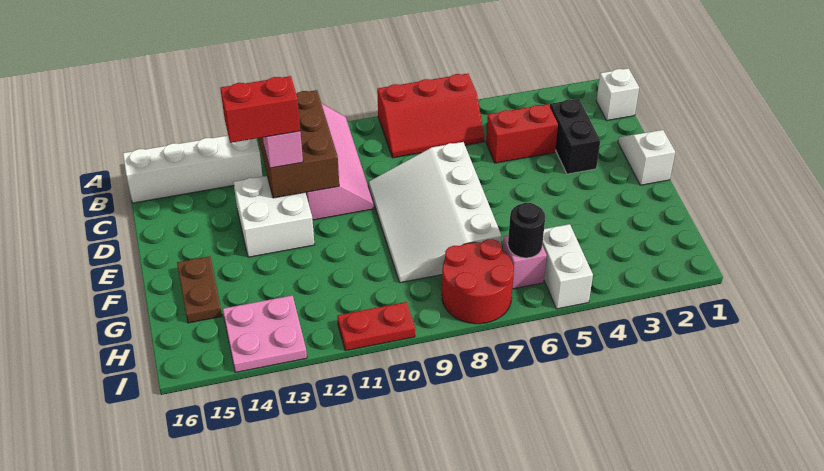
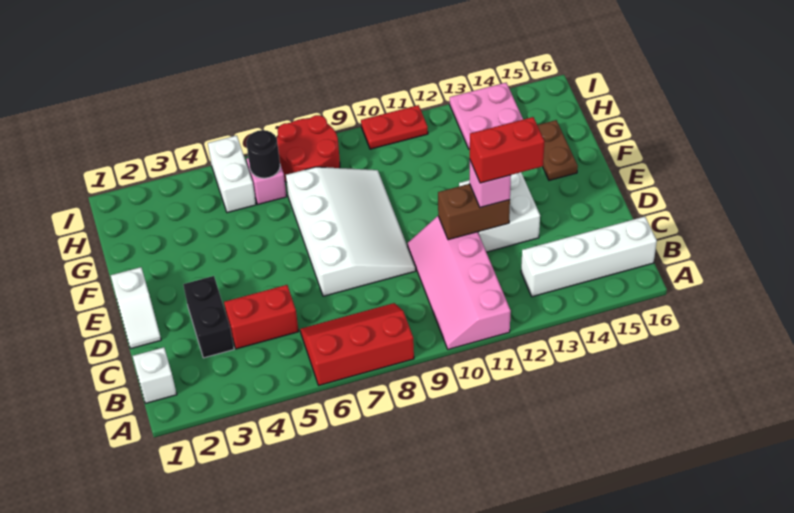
brown brick B11:D12 level 2 -> brown brick D11:D12 level 2

